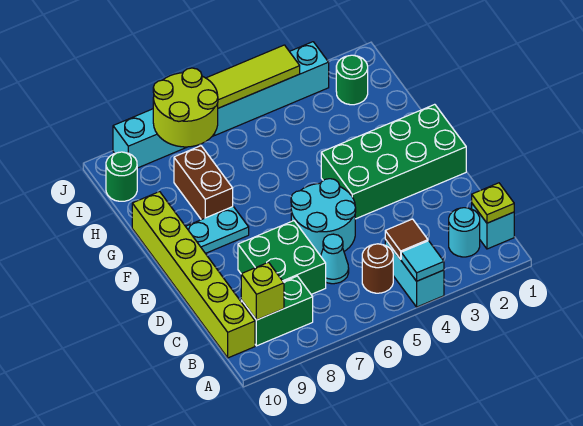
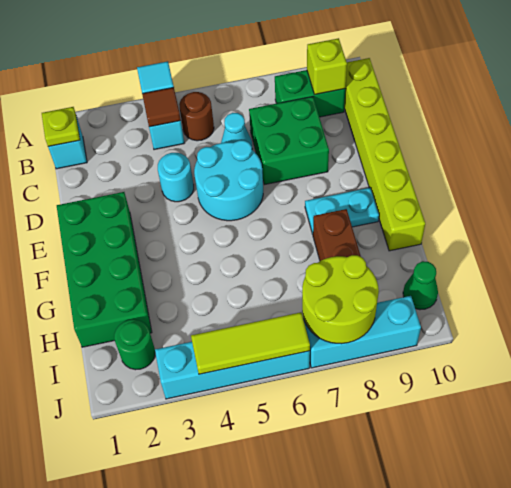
cyan round brick B2 level 1 -> cyan round brick D4 level 1
green brick E1:F4 level 1 -> green brick E1:H2 level 1
green round brick I10 level 1 -> green cone I10 level 1

